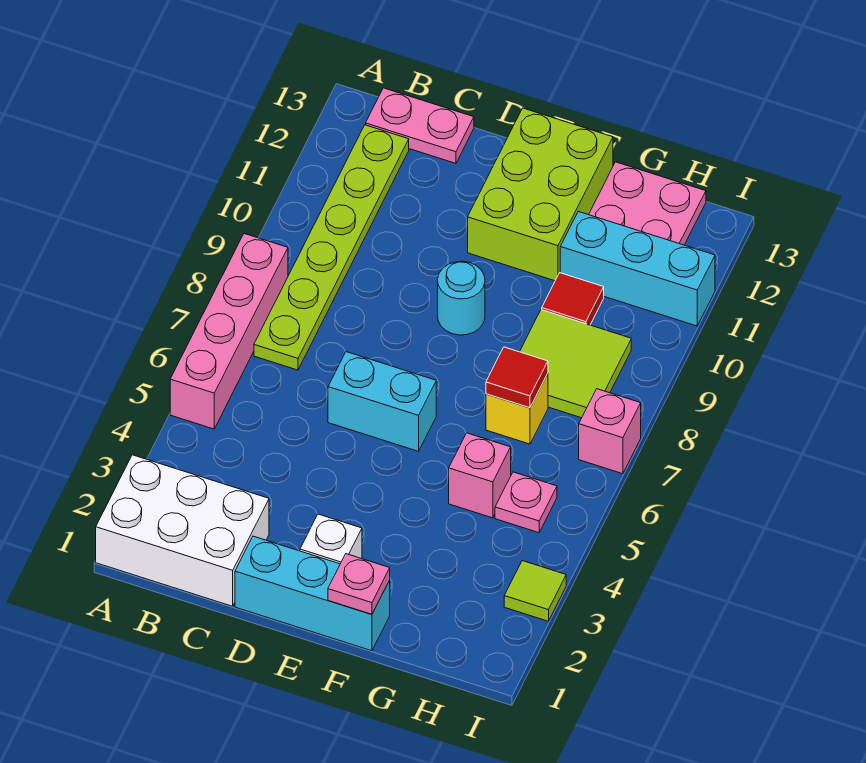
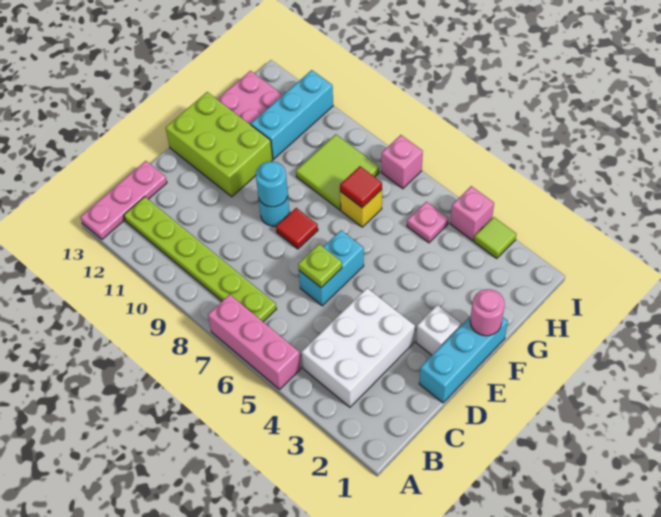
white brick A1:C2 level 1 -> white brick B3:D4 level 1
pink brick A5:A8 level 1 -> pink brick A5:A7 level 1
pink plate B13:C13 level 1 -> pink plate A13:C13 level 1
none -> lime plate D6 level 2
none -> cyan round brick E9 level 2
pink plate F1 level 2 -> pink round brick F1 level 2
pink brick G5 level 1 -> pink brick I4 level 1
red tile G10 level 1 -> red tile E8 level 1

